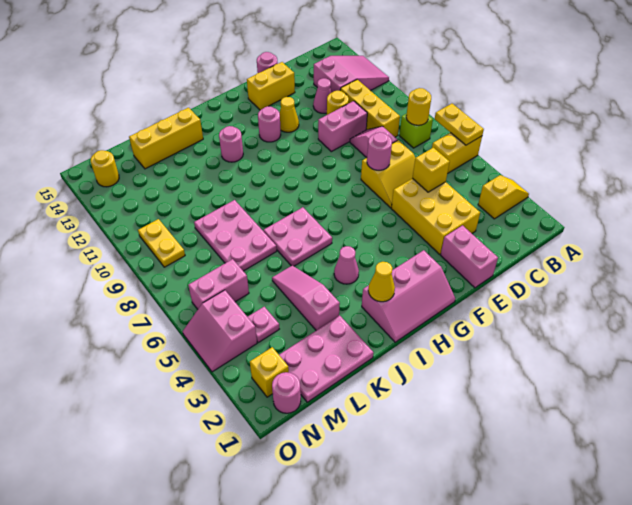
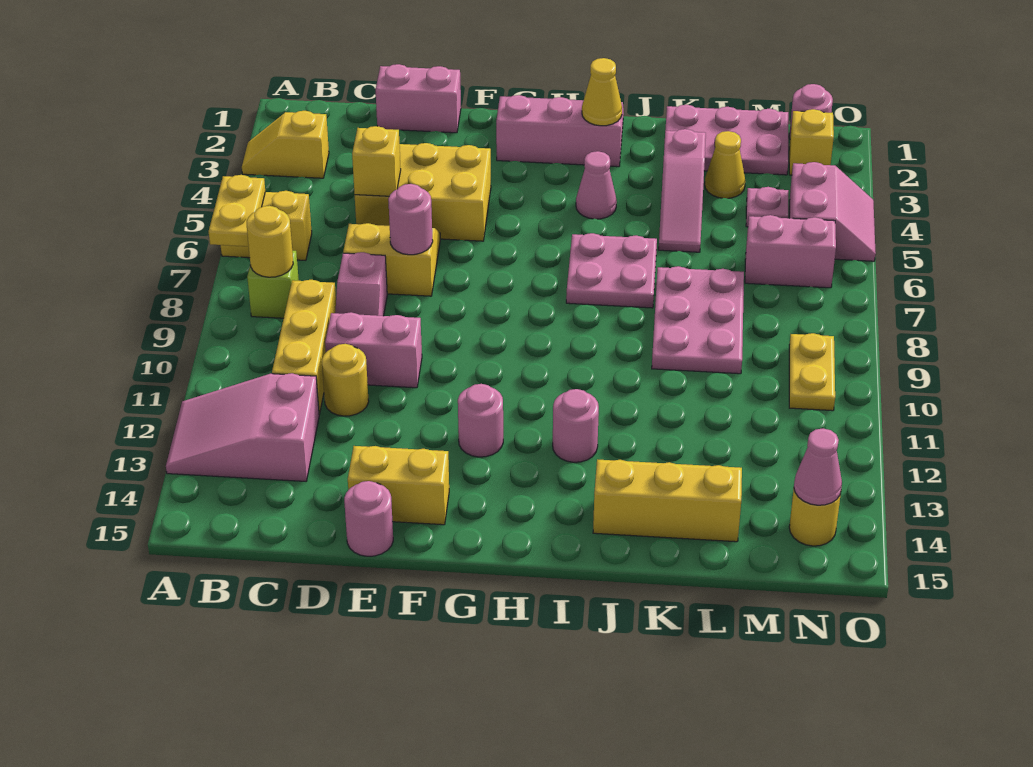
yellow brick D3:E5 level 1 -> yellow brick D4:F5 level 1
pink cone D12 level 1 -> pink cone N14 level 2
pink brick E1:E2 level 1 -> pink brick D1:E1 level 1
yellow cone F12 level 1 -> yellow cone L3 level 1

